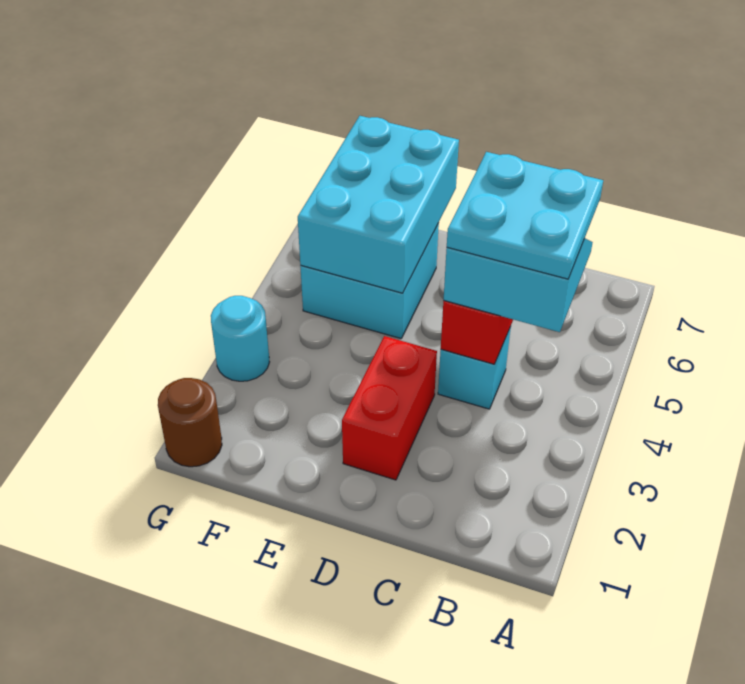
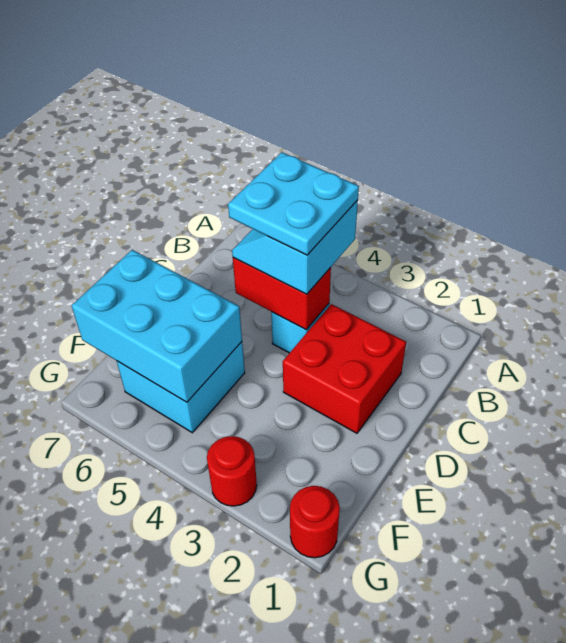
red brick D2:D3 level 1 -> red brick C2:D3 level 1
brown round brick G1 level 1 -> red round brick G1 level 1
cyan round brick G3 level 1 -> red round brick G3 level 1

